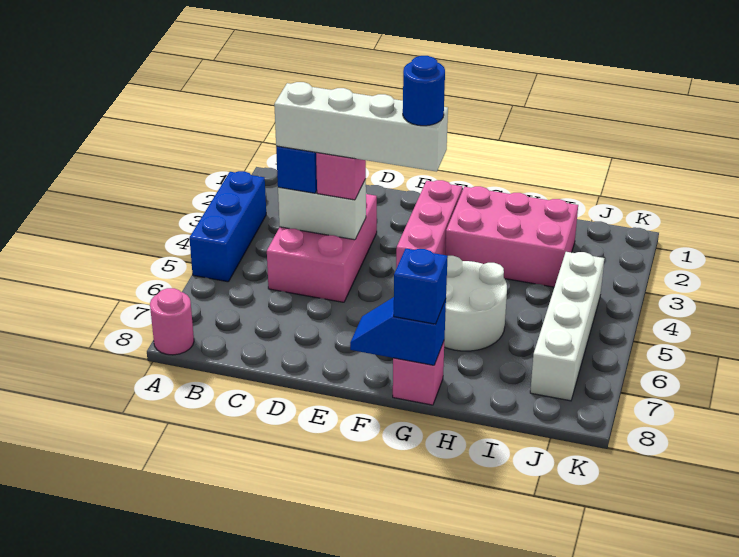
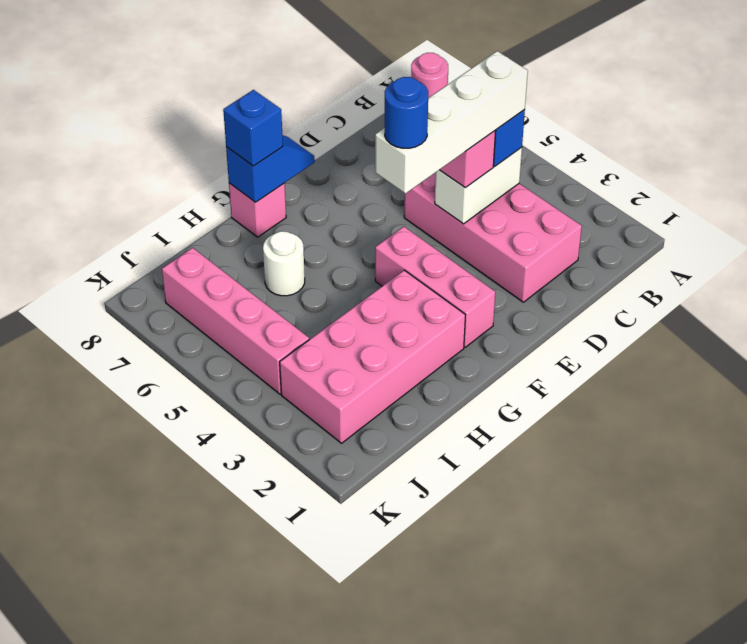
blue brick A3:A5 level 1 -> none
pink brick C3:D5 level 1 -> pink brick C2:D5 level 1
pink brick G2:I3 level 1 -> pink brick G2:J3 level 1
white round brick G5:H6 level 1 -> white round brick H6 level 1
white brick J4:J7 level 1 -> pink brick J4:J7 level 1

